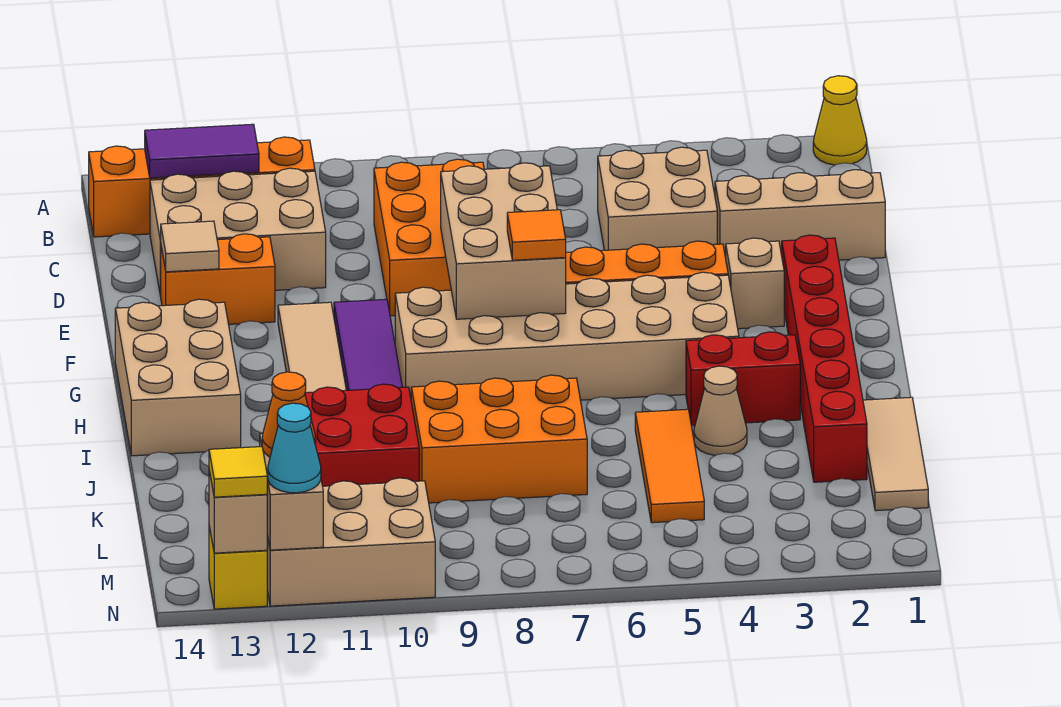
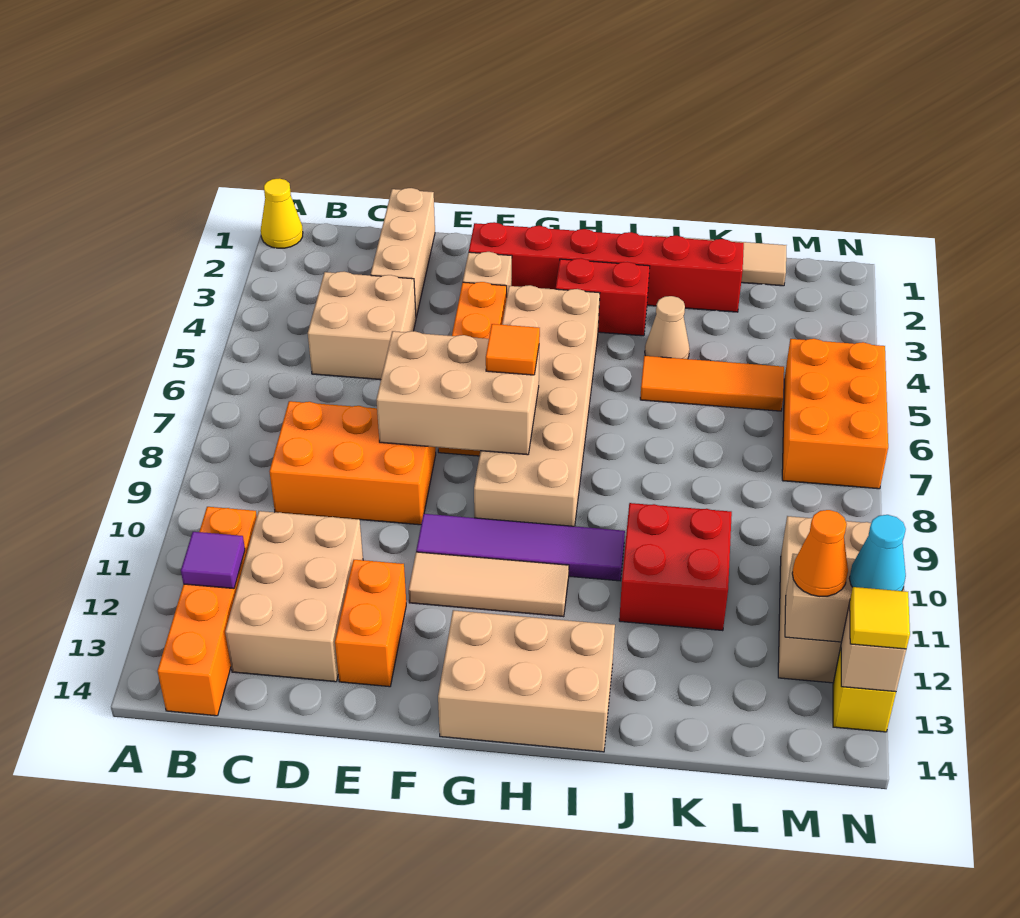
purple tile B12:B13 level 2 -> purple tile B12 level 2
tan tile E13 level 2 -> none
red brick I3:I4 level 1 -> red brick H3:I3 level 1
orange brick J7:K9 level 1 -> orange brick M5:N7 level 1

